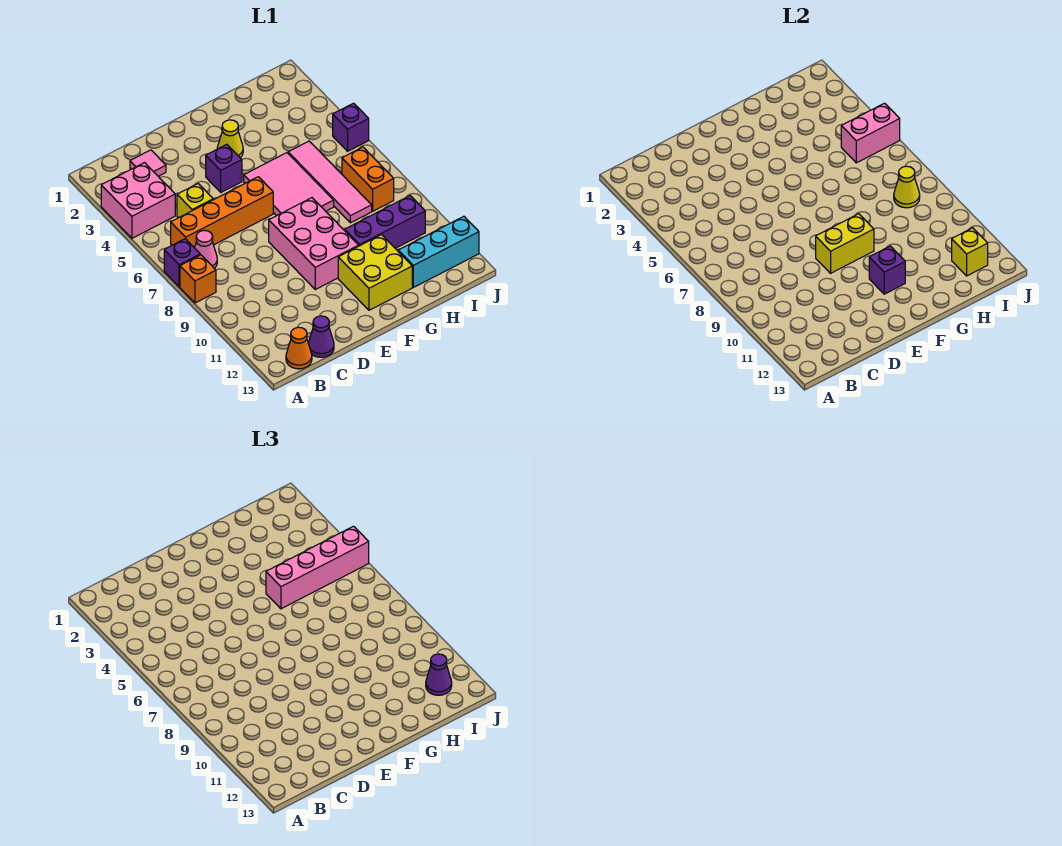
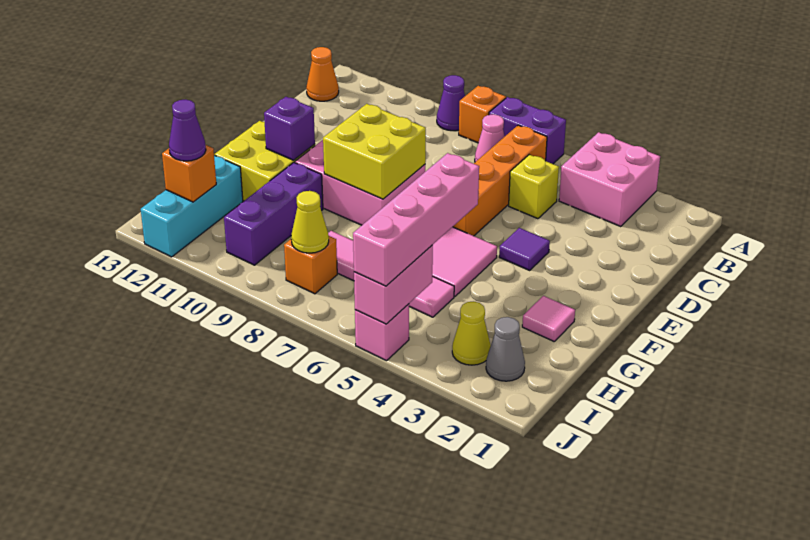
purple brick A7 level 1 -> purple brick A6:A7 level 1
pink tile C2 level 1 -> pink tile G2 level 1
purple cone C13 level 1 -> purple cone A9 level 1
purple brick E4 level 1 -> purple tile E4 level 1
yellow brick E9:F9 level 2 -> yellow brick E8:F9 level 2
yellow cone F3 level 1 -> yellow cone I3 level 1
none -> grey cone I2 level 1
orange brick I7:I8 level 1 -> orange brick I8 level 1
yellow brick I12 level 2 -> orange brick I12 level 2
purple brick J5 level 1 -> pink brick J5 level 1

